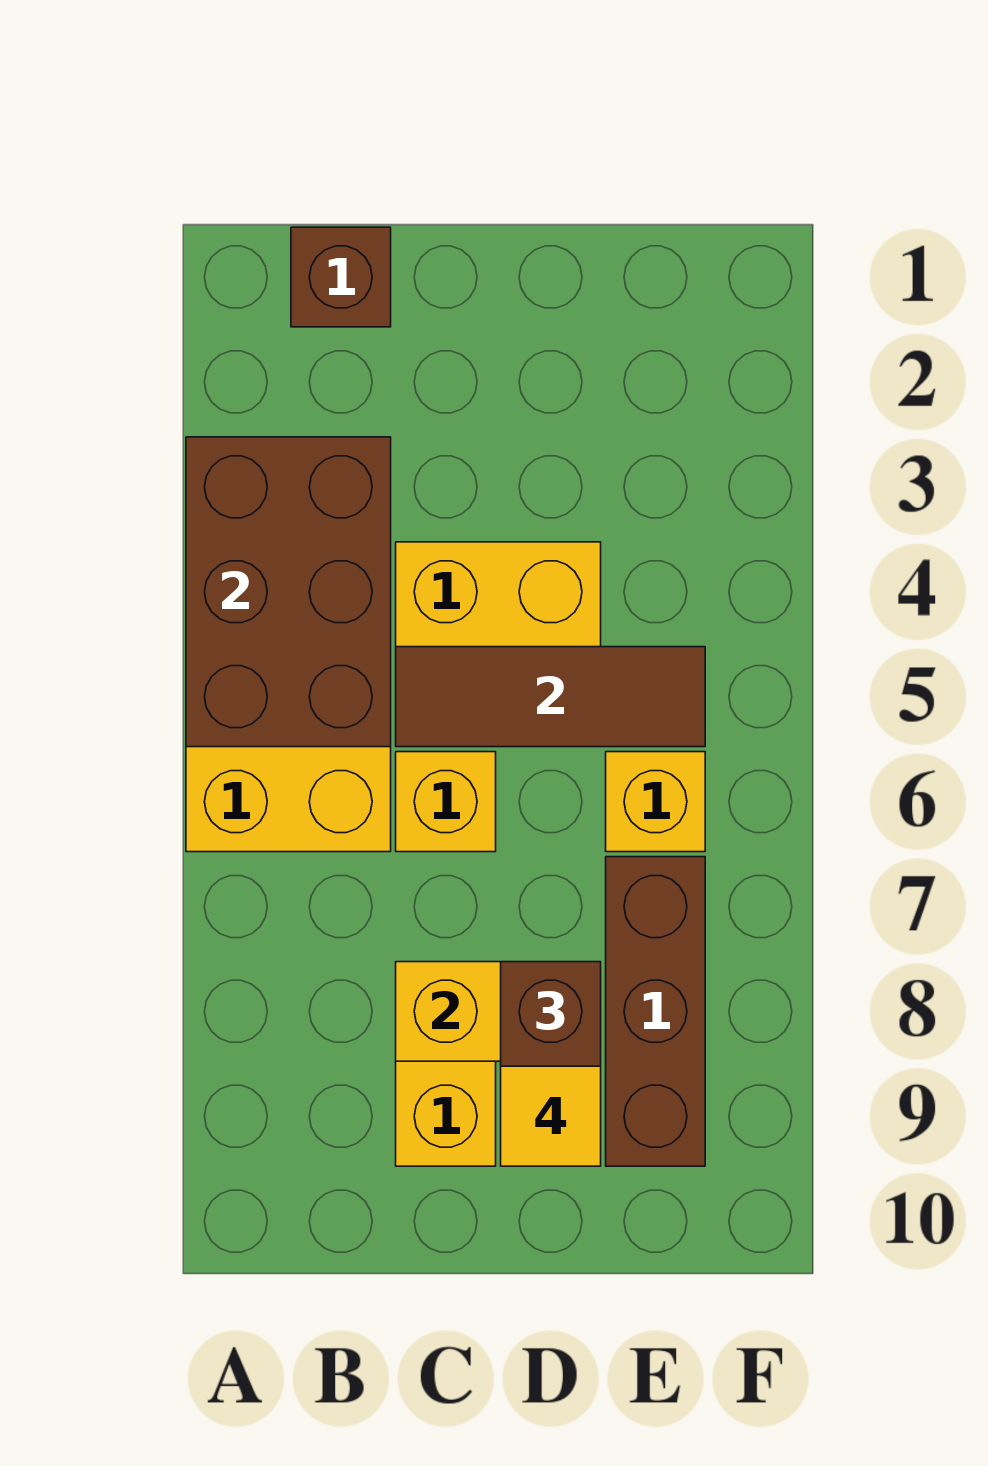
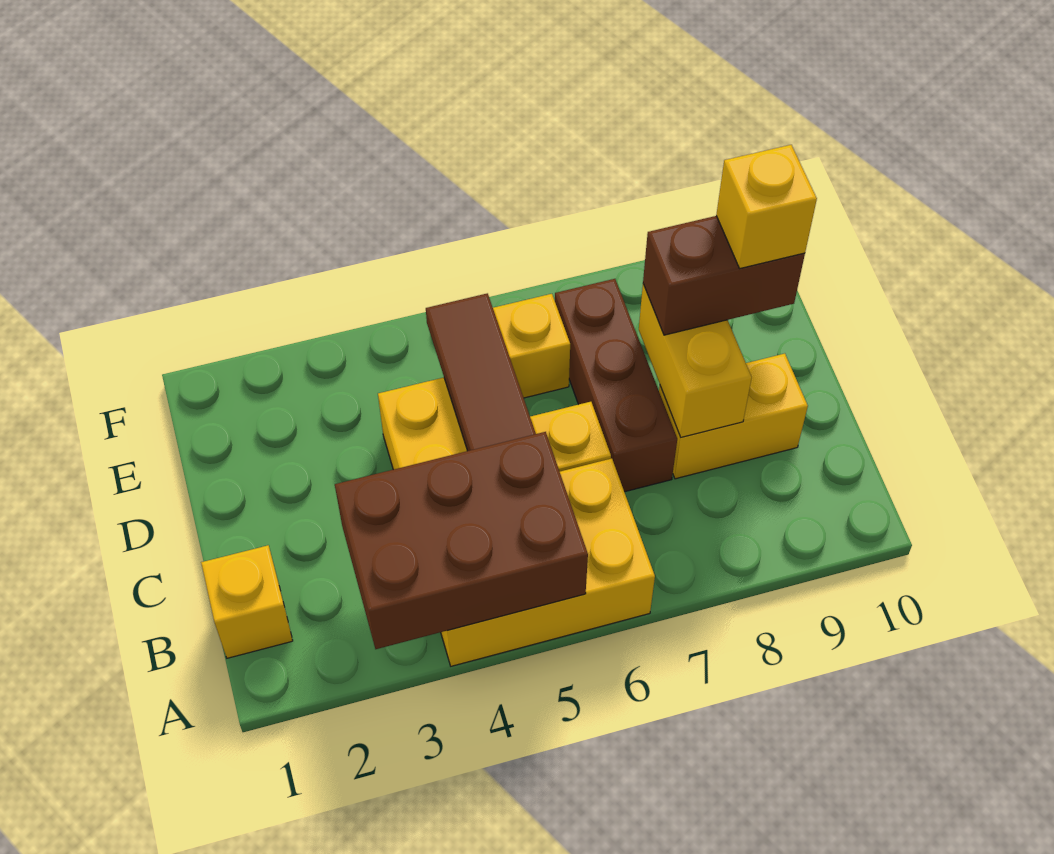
brown brick B1 level 1 -> yellow brick B1 level 1
yellow tile D9 level 4 -> yellow brick D9 level 4
brown brick E7:E9 level 1 -> brown brick C7:E7 level 1

